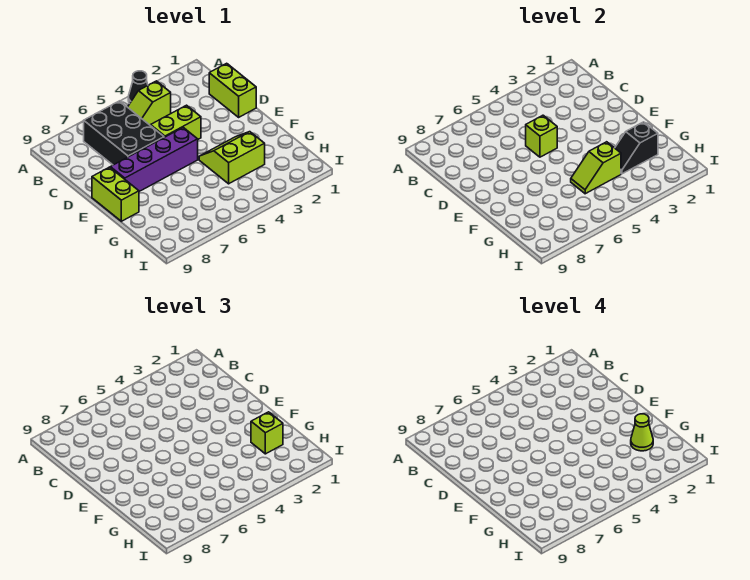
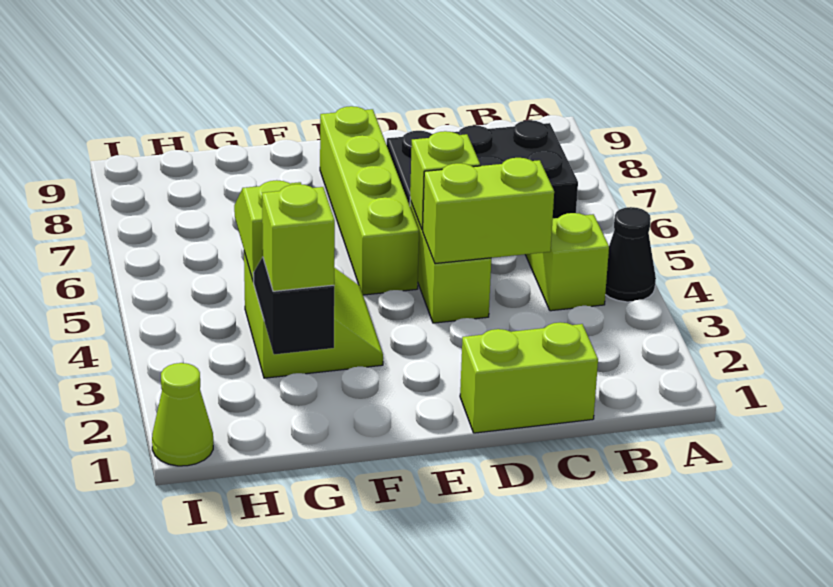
purple brick E5:E8 level 1 -> lime brick E5:E8 level 1
lime brick E9:F9 level 1 -> lime brick C4:D4 level 2
lime cone G2 level 4 -> lime cone I1 level 1

